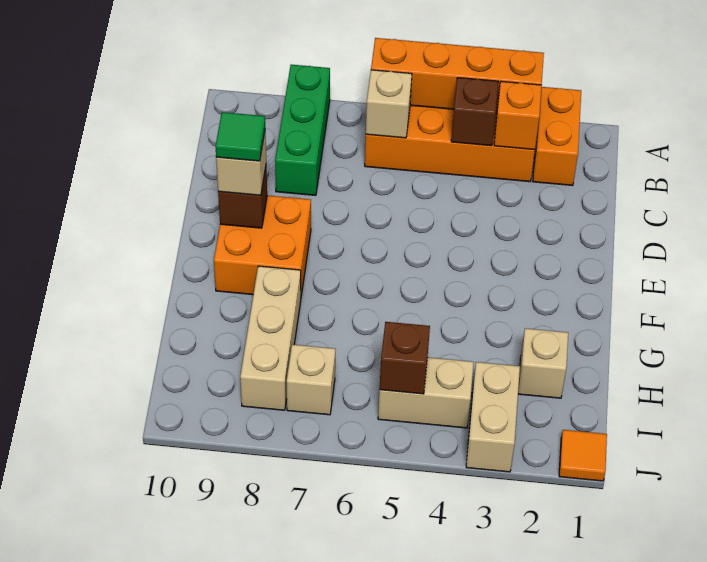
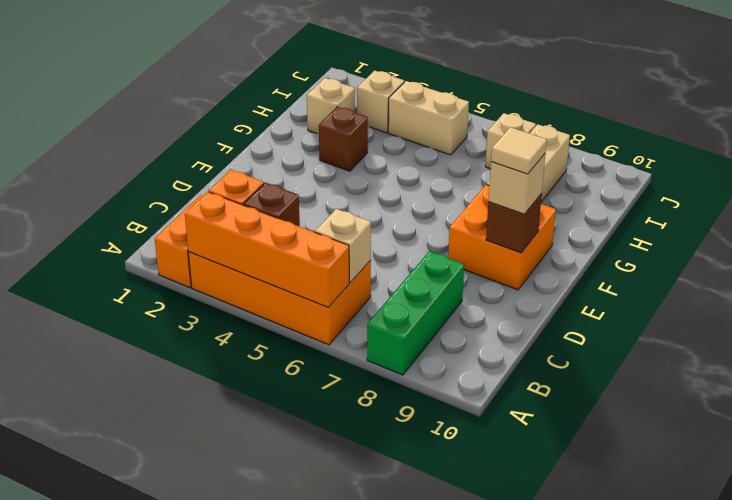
green tile E9 level 4 -> tan tile E9 level 4
tan brick I3:J3 level 1 -> tan brick I3 level 1
brown brick I5 level 2 -> brown brick G3 level 1
orange tile J1 level 1 -> none

